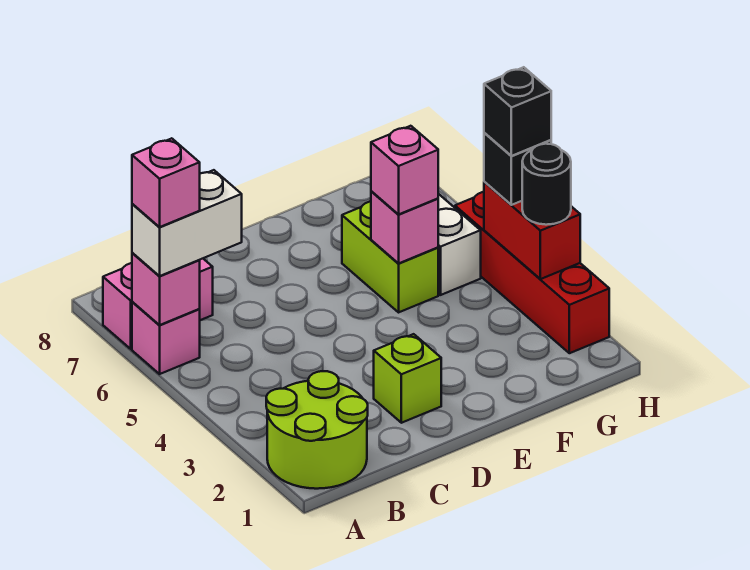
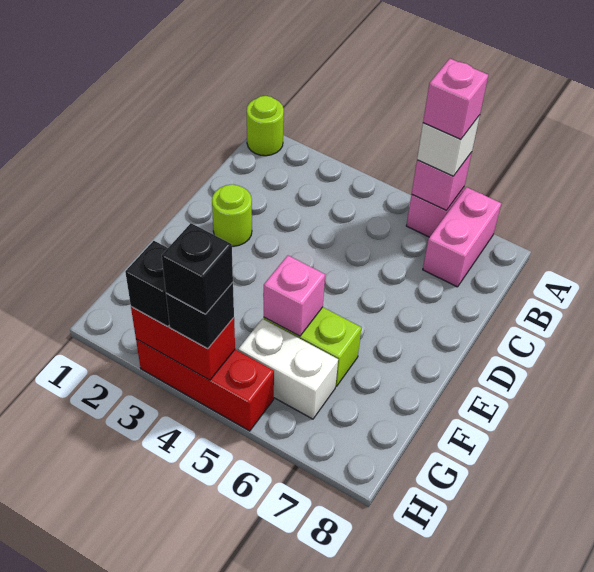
lime round brick A1:B2 level 1 -> lime round brick A1 level 1
white brick A6:B6 level 3 -> white brick A6 level 3
lime brick D2 level 1 -> lime round brick D2 level 1
pink brick F5 level 3 -> none
red brick H2:H5 level 1 -> red brick H3:H5 level 1
black round brick H3 level 3 -> black brick H3 level 3

